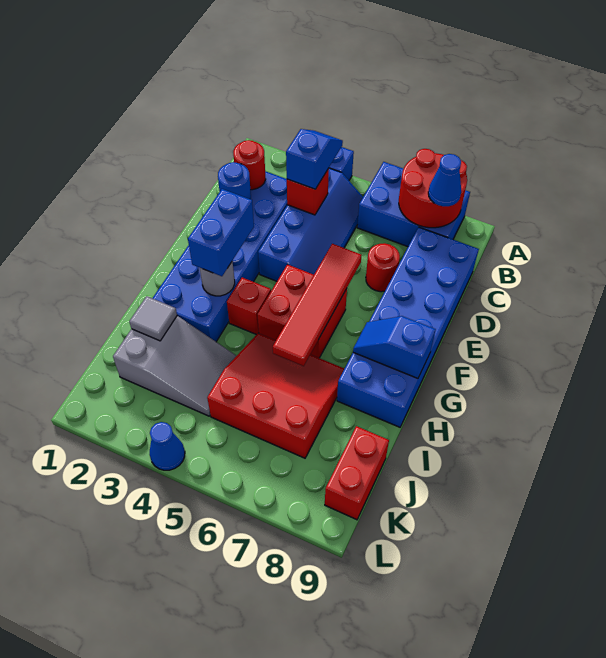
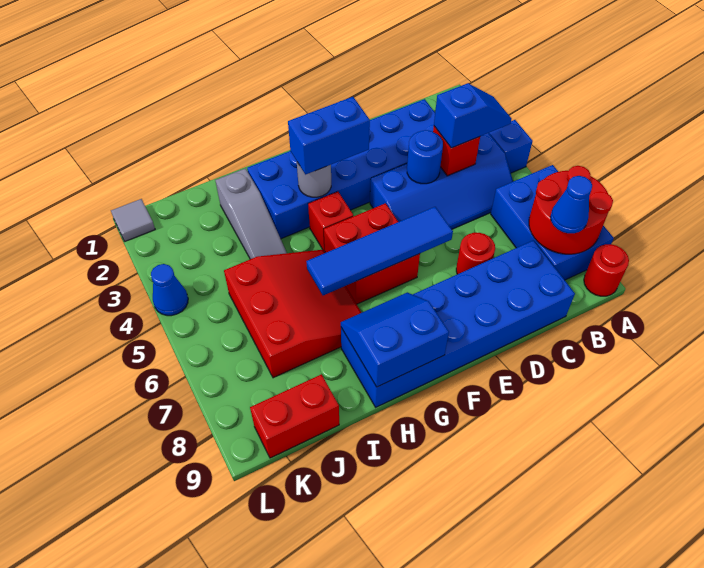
red round brick C2 level 2 -> red round brick A9 level 1
blue round brick D2 level 2 -> blue round brick D4 level 2
red tile E6:H6 level 2 -> blue tile E6:H6 level 2
blue slope G8:G9 level 2 top 9 -> blue slope G8:H9 level 2 top 9
grey slope I2:J4 level 1 top 2 -> grey slope I2:I4 level 1 top 2
grey tile I2 level 2 -> grey tile L1 level 1

